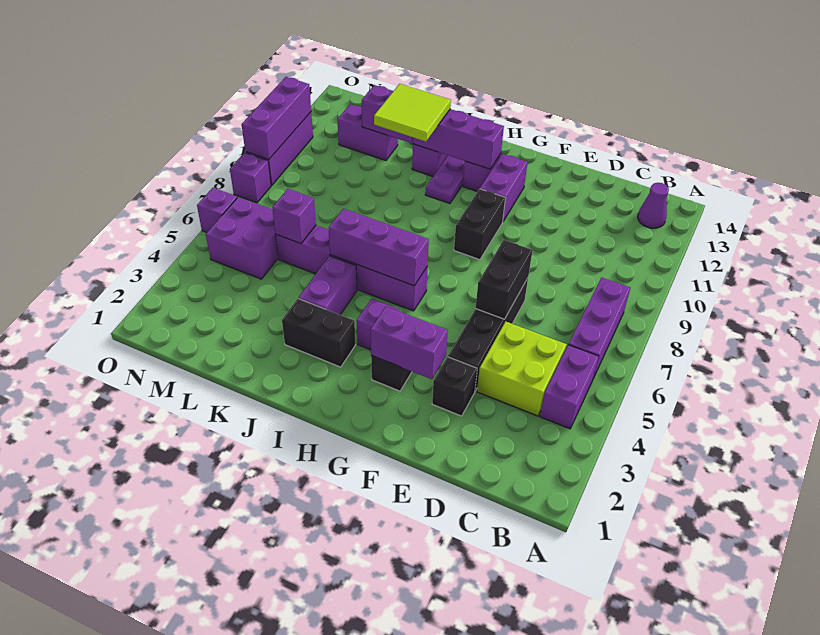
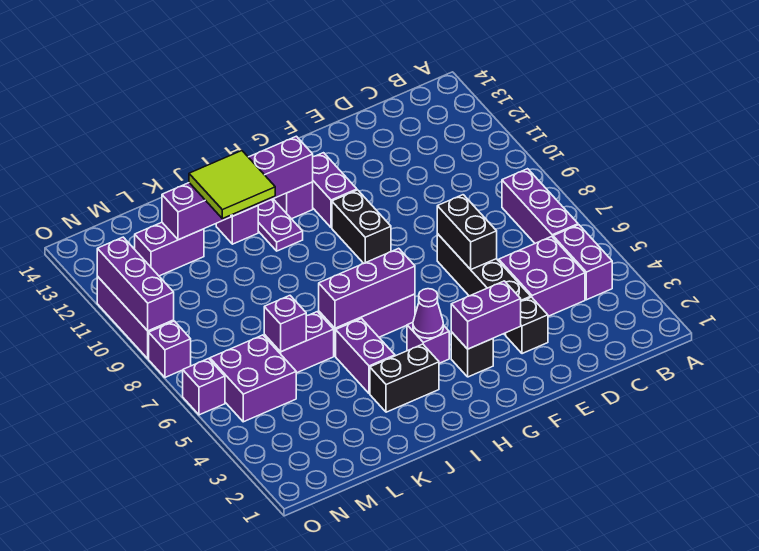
purple cone B13 level 1 -> purple cone H4 level 2
lime brick C4:D5 level 1 -> purple brick C4:D5 level 1

